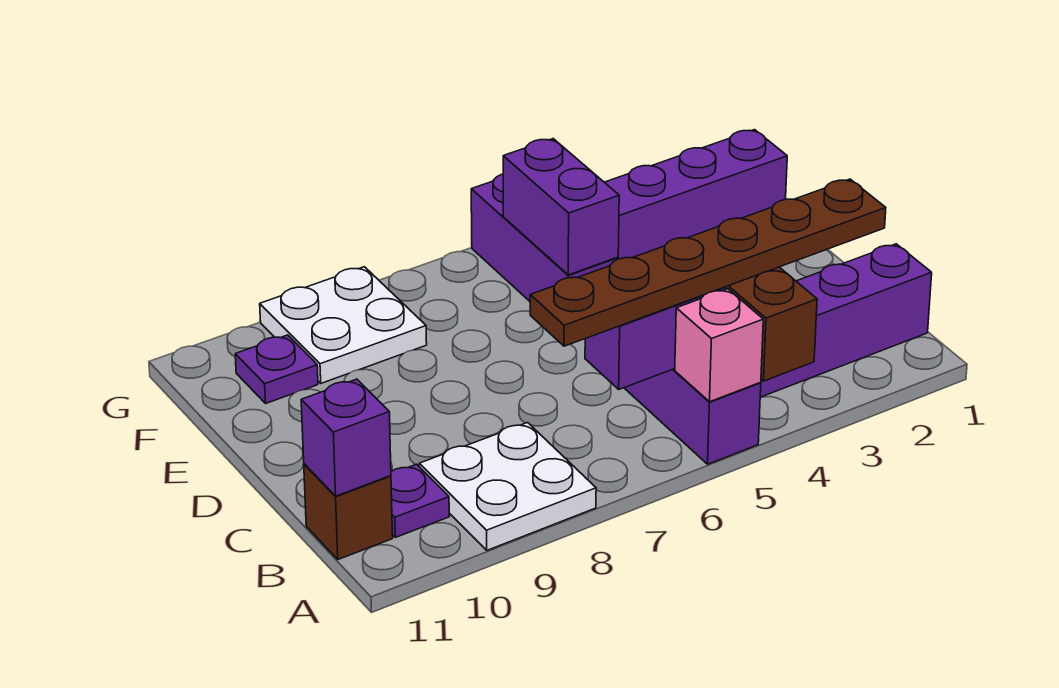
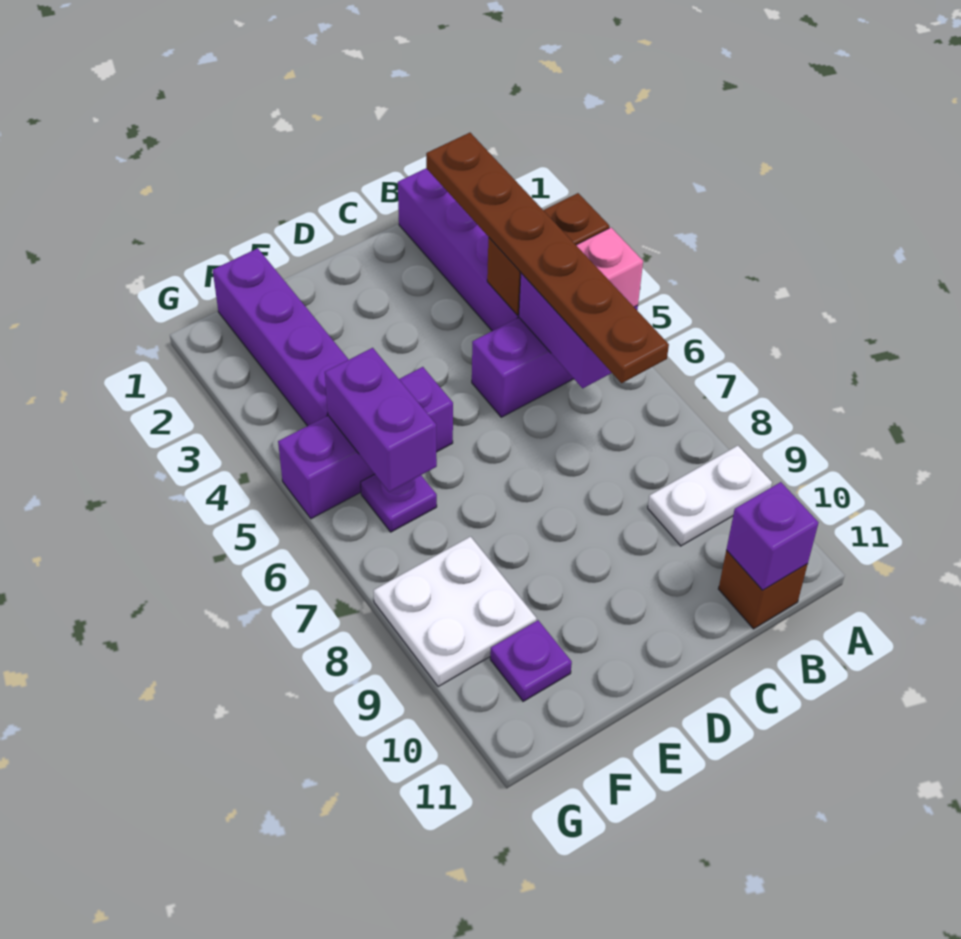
white plate A8:B9 level 1 -> white plate A9:B9 level 1
purple plate B10 level 1 -> purple plate F6 level 1
purple brick E5:F5 level 2 -> purple brick F5:F6 level 2

